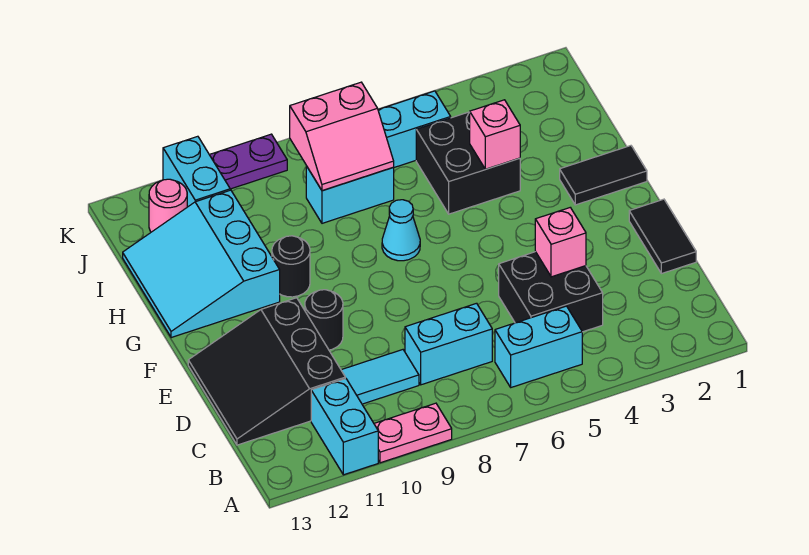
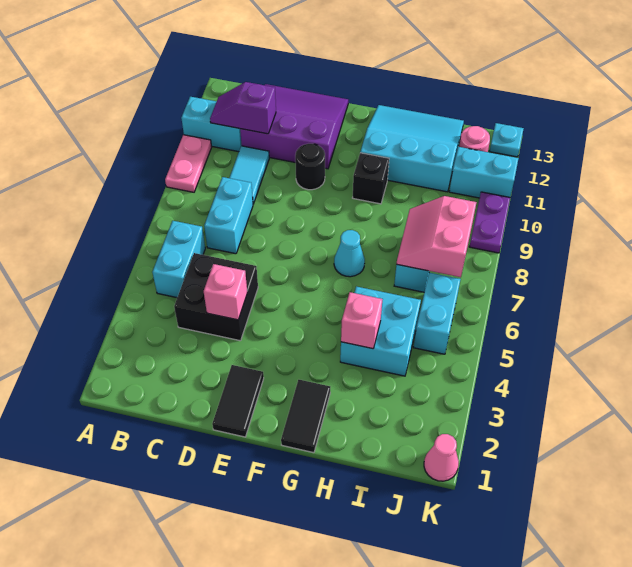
none -> purple slope B11:C11 level 2 top C
black slope C11:E13 level 1 top 11 -> purple slope C11:E13 level 1 top 11
black tile D1:E1 level 1 -> black tile E1:E2 level 1
black round brick G10 level 1 -> black brick G10 level 1
black brick H4:I5 level 1 -> cyan brick H4:I5 level 1
none -> pink cone K1 level 1
none -> cyan plate K13 level 1

